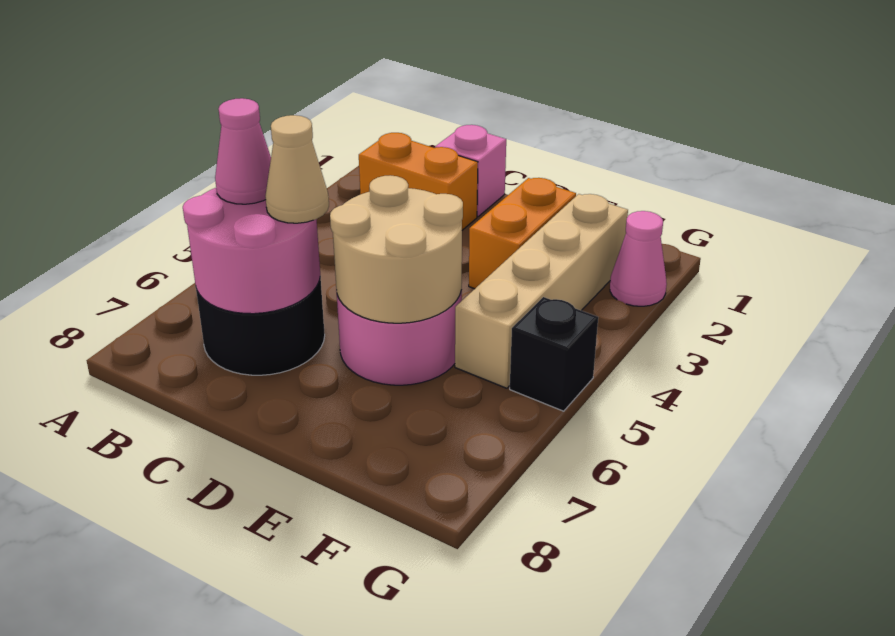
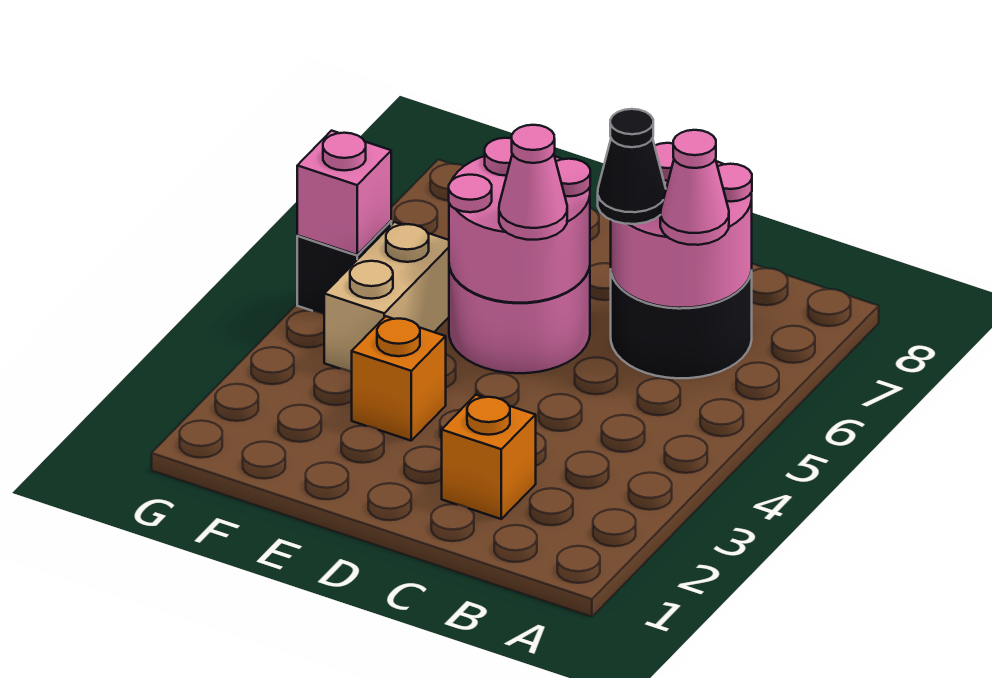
orange brick B2:C2 level 1 -> orange brick C2 level 1
pink brick C1 level 1 -> pink brick G5 level 2
tan cone C6 level 3 -> black cone C6 level 3
tan round brick D5:E6 level 2 -> pink round brick D5:E6 level 2
orange brick E2:E3 level 1 -> orange brick E3 level 1
tan brick F2:F5 level 1 -> tan brick F4:F5 level 1
pink cone G2 level 1 -> pink cone D5 level 3

